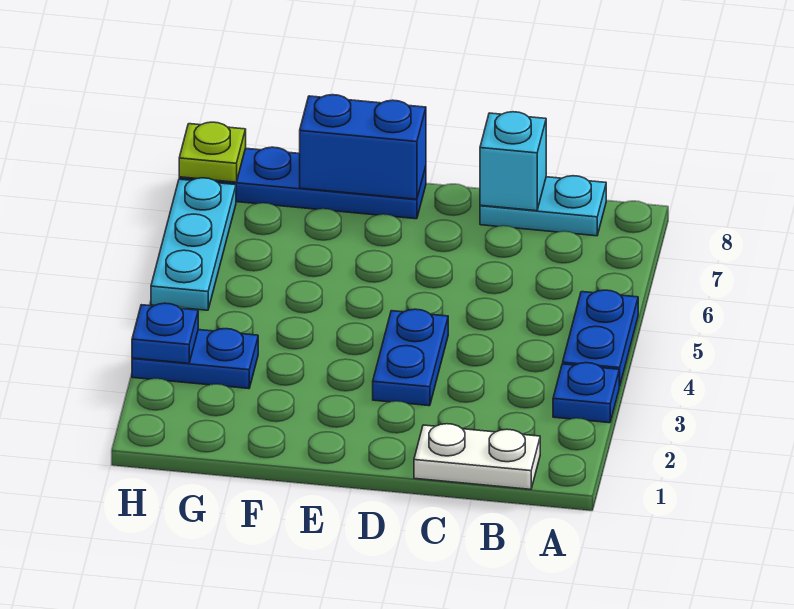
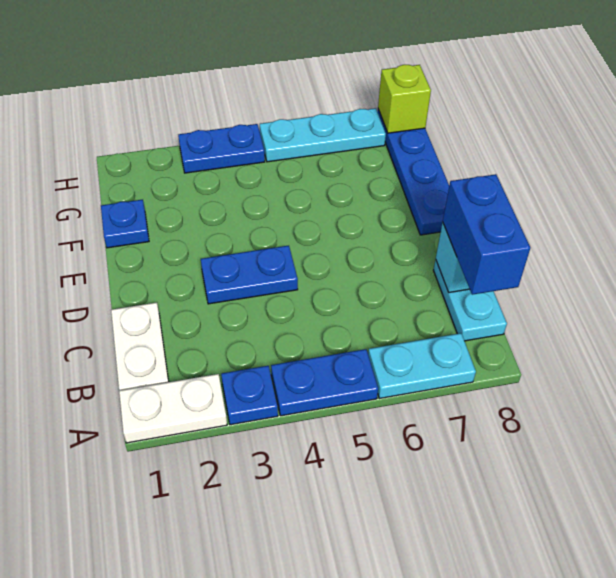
none -> white plate A1:A2 level 1
none -> cyan plate A6:A7 level 1
blue brick E8:F8 level 2 -> blue brick B8:C8 level 3
blue plate G3:H3 level 1 -> blue plate H3:H4 level 1
blue plate H3 level 2 -> blue plate F1 level 1
lime plate H8 level 2 -> lime brick H8 level 2

